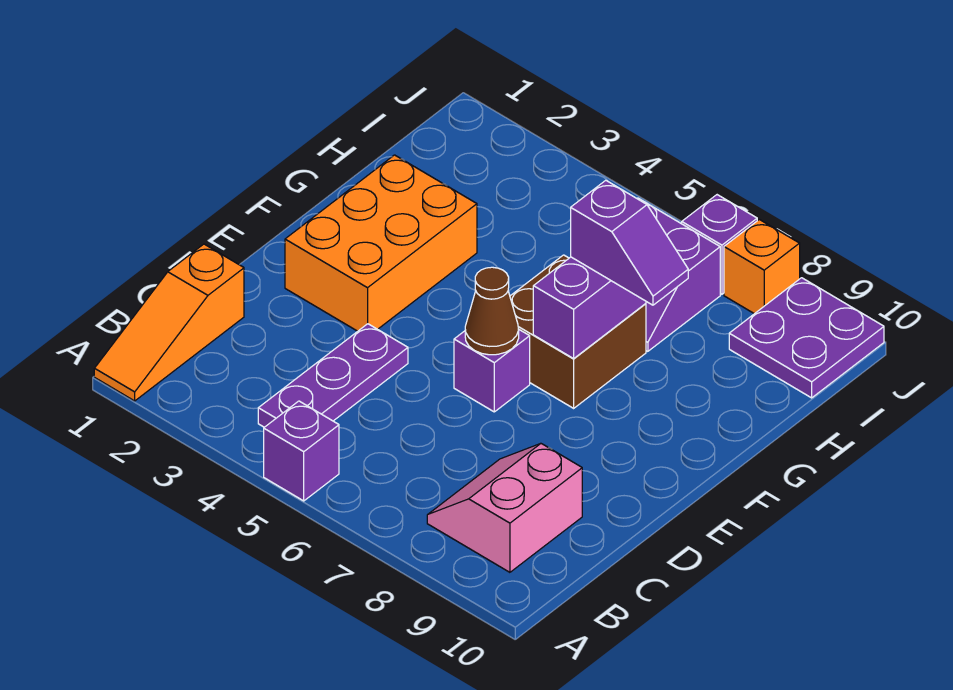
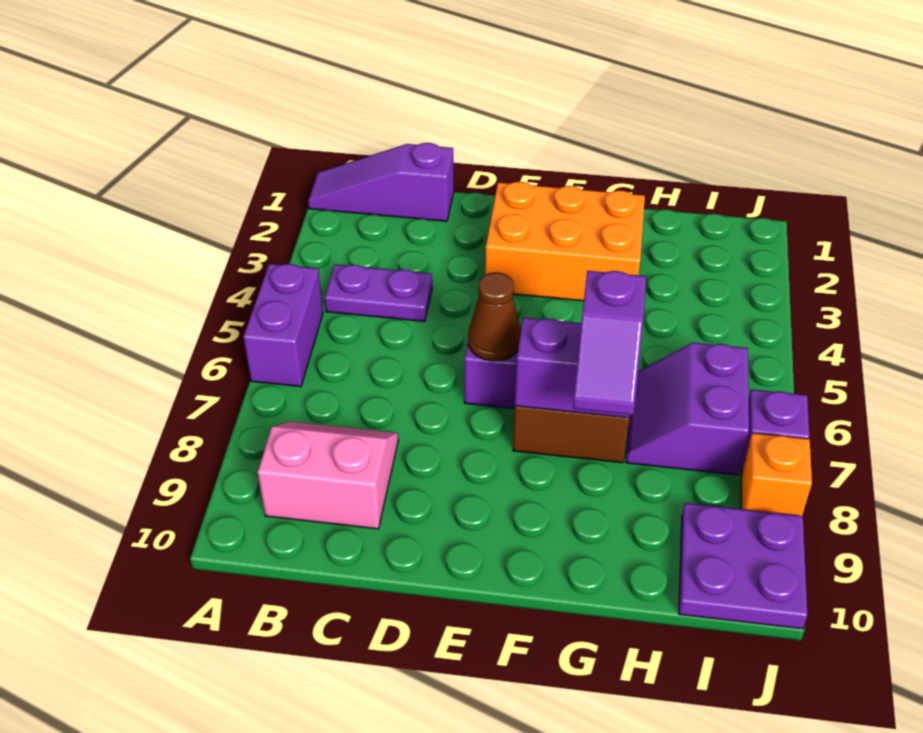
orange slope A1:C1 level 1 top C -> purple slope A1:C1 level 1 top C
purple brick A5 level 1 -> purple brick A5:A6 level 1
purple plate B4:D4 level 1 -> purple plate B4:C4 level 1

